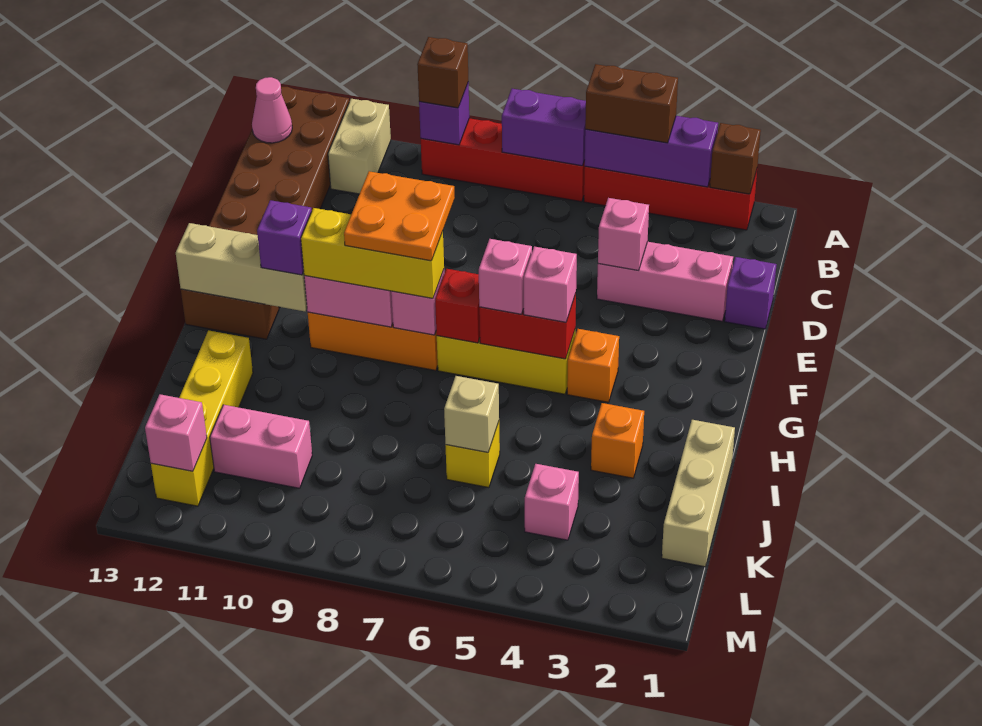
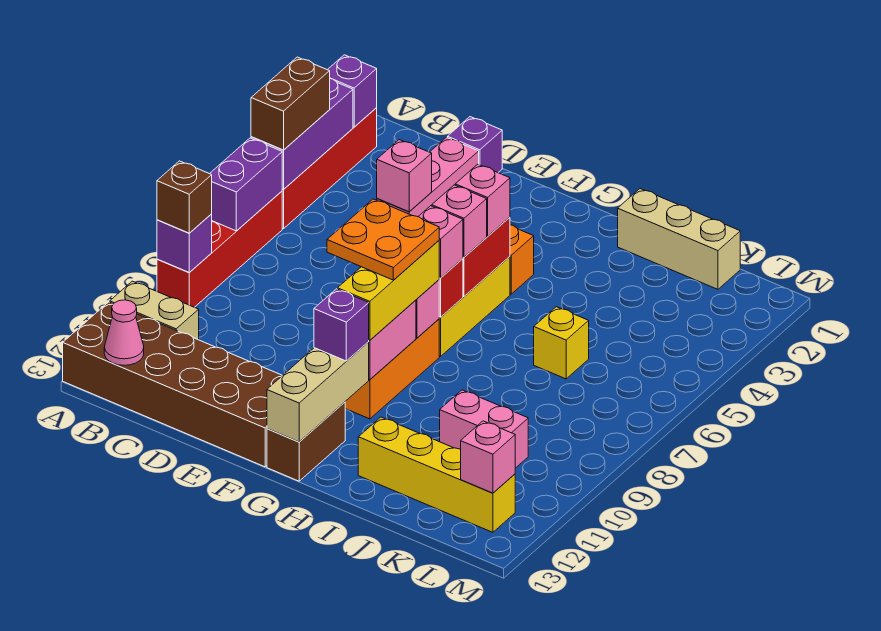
brown brick A2 level 2 -> purple brick A2 level 2
orange brick I3 level 1 -> none
tan brick J6 level 2 -> none
pink brick K4 level 1 -> pink brick G7 level 3
pink brick K10:K11 level 1 -> pink brick J10:K10 level 1

